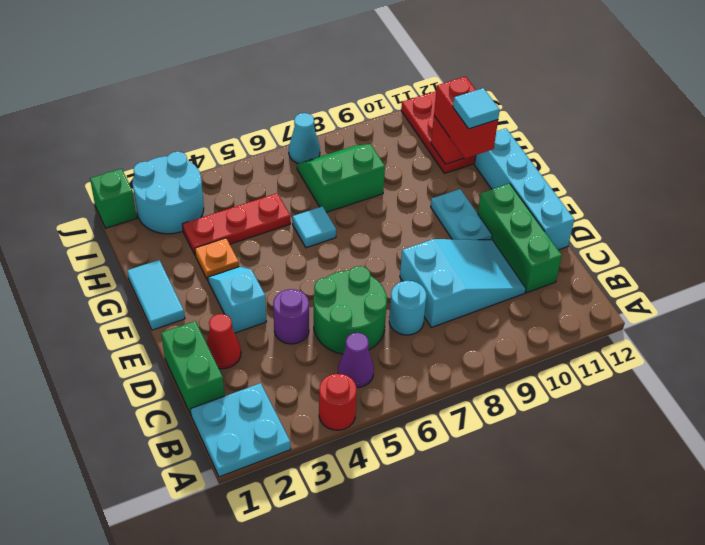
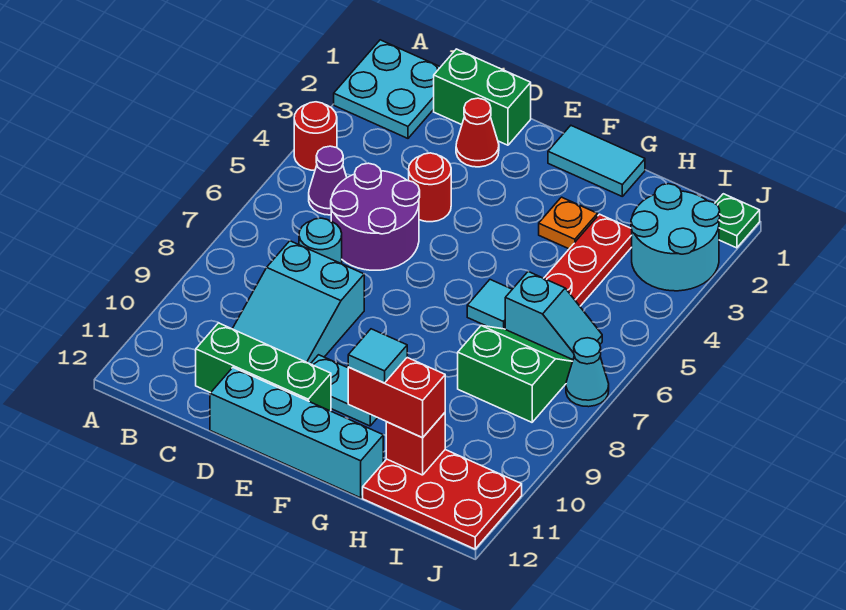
green round brick C5:D6 level 1 -> purple round brick C5:D6 level 1
purple round brick D4 level 1 -> red round brick D4 level 1
cyan slope E3:F3 level 1 top E -> cyan slope H6:I6 level 1 top H
green slope H7:I8 level 1 top H -> green slope H7:I8 level 1 top 8
green brick J1 level 1 -> green plate J1 level 1

